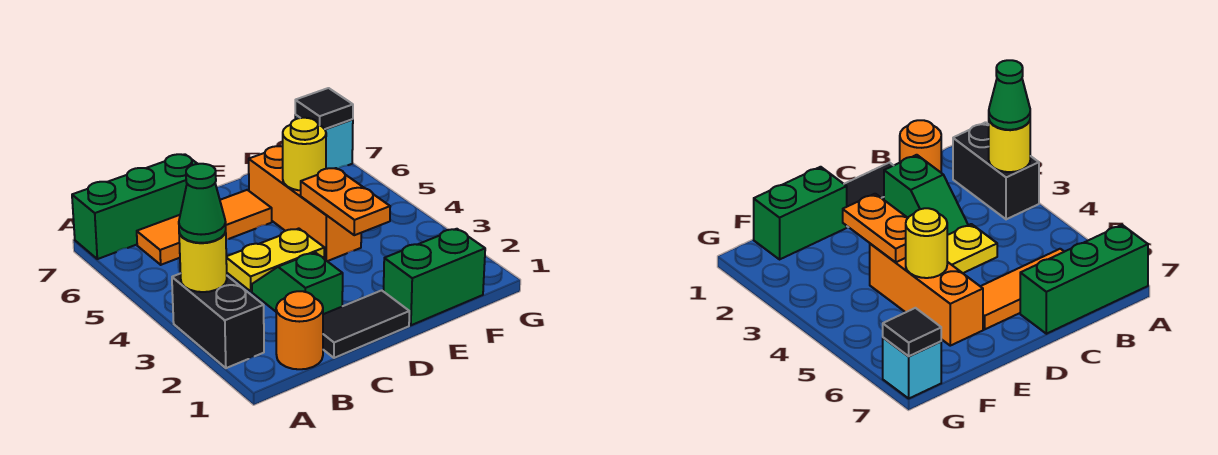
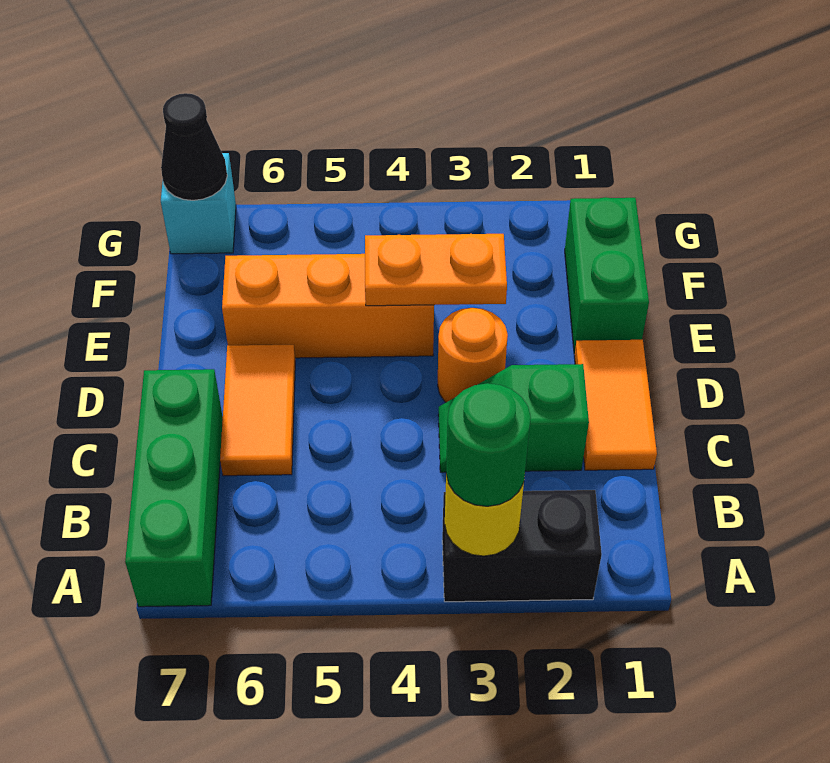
green cone A3 level 3 -> green round brick A3 level 3
orange round brick B1 level 1 -> orange round brick D3 level 1
orange tile B6:D6 level 1 -> orange tile C6:D6 level 1
black tile C1:D1 level 1 -> orange tile C1:D1 level 1
yellow plate C4:D4 level 1 -> none
yellow round brick E5 level 2 -> none
black tile G7 level 2 -> black cone G7 level 2

